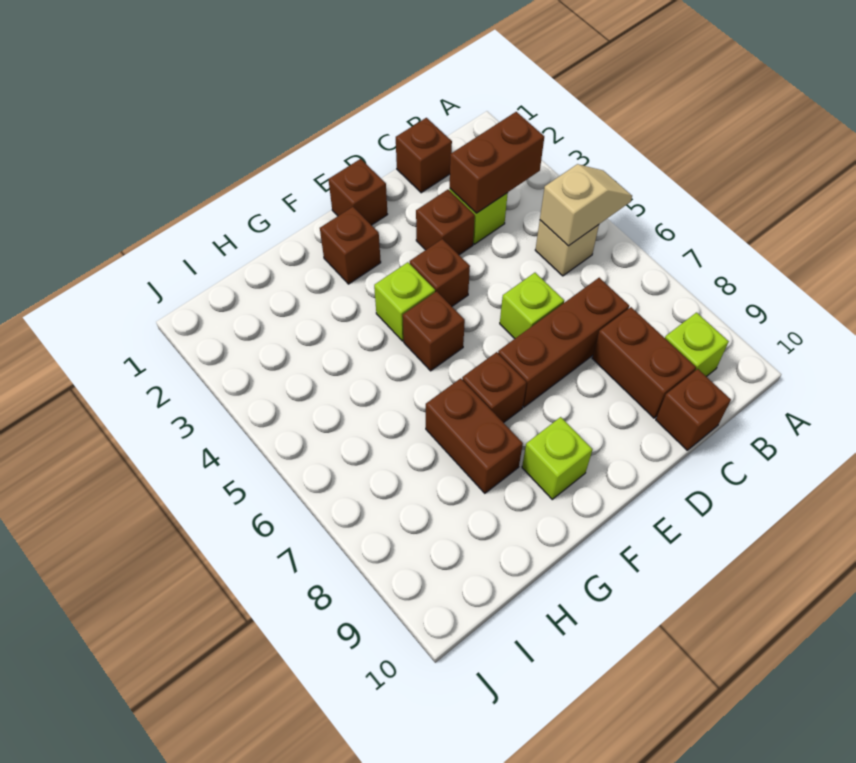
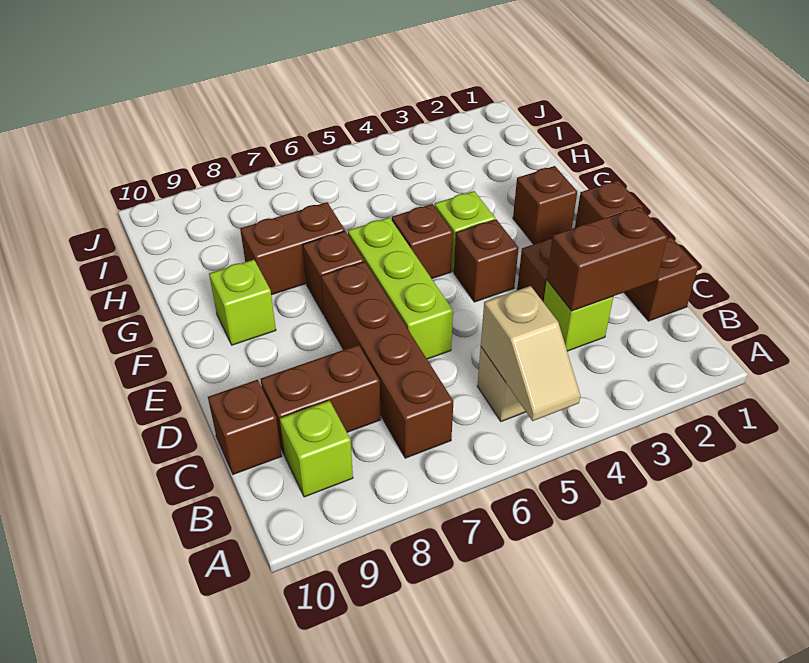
brown brick B3:C3 level 2 -> brown brick C2:C3 level 2
brown brick C7:E7 level 1 -> brown brick B7:E7 level 1
lime brick D6 level 1 -> lime brick D6:F6 level 1

